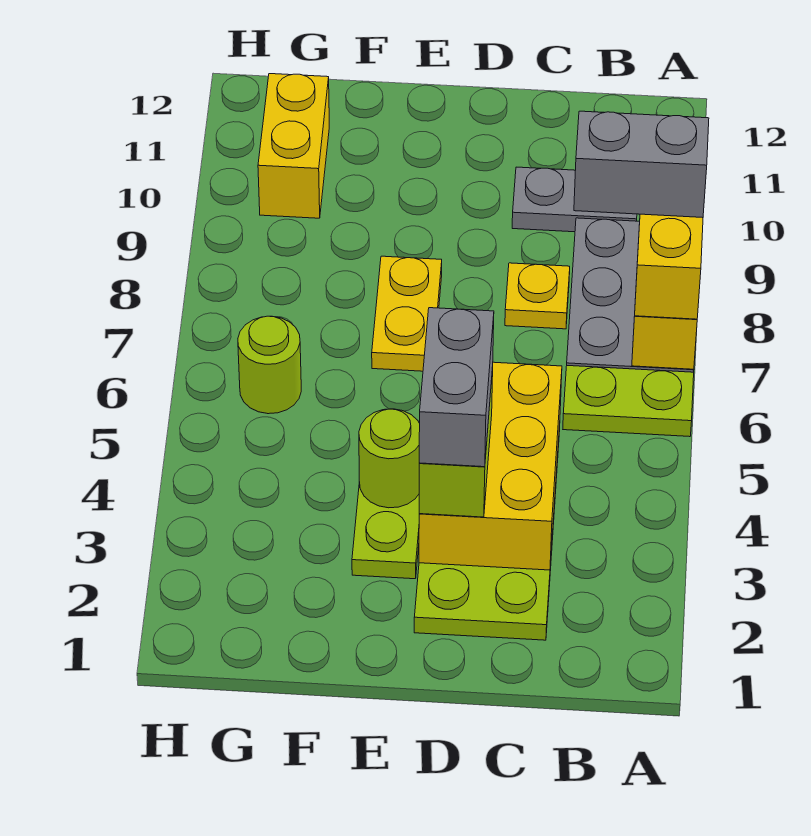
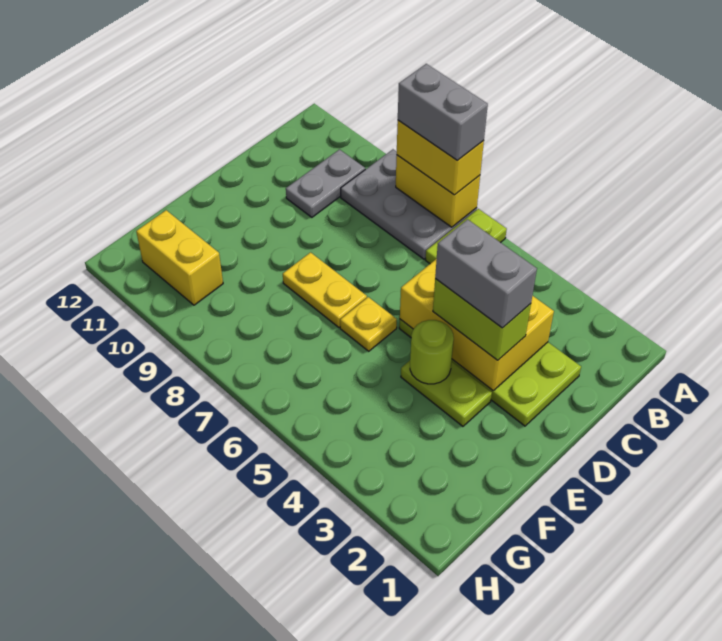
grey brick A8:B8 level 4 -> grey brick A7:A8 level 4
yellow plate C8 level 1 -> yellow plate E6 level 1
lime round brick G6 level 1 -> none

